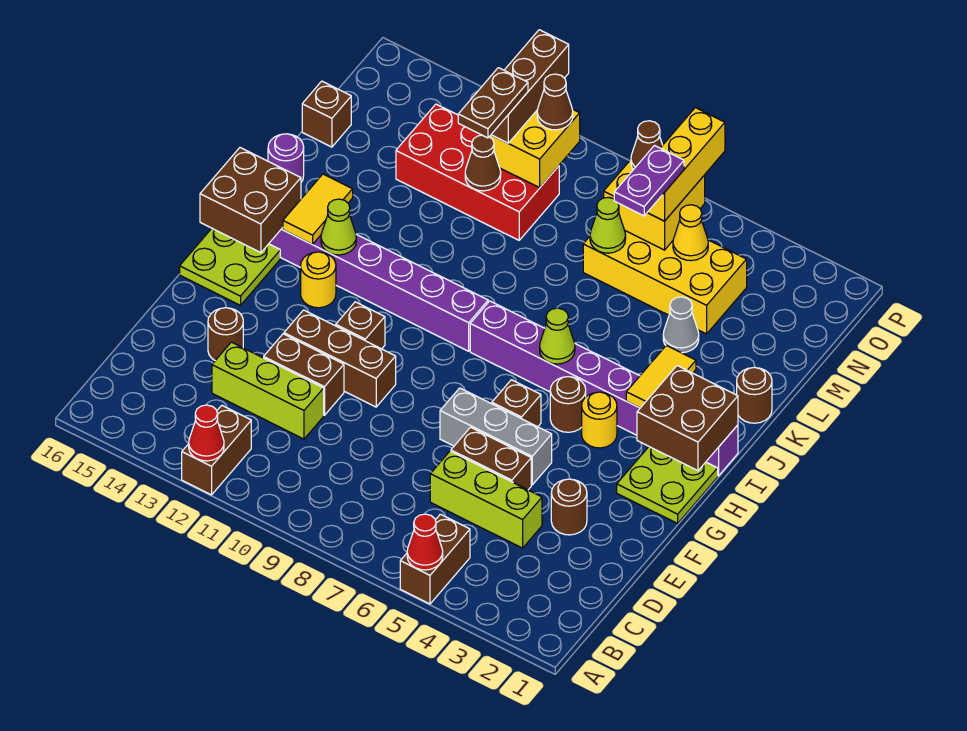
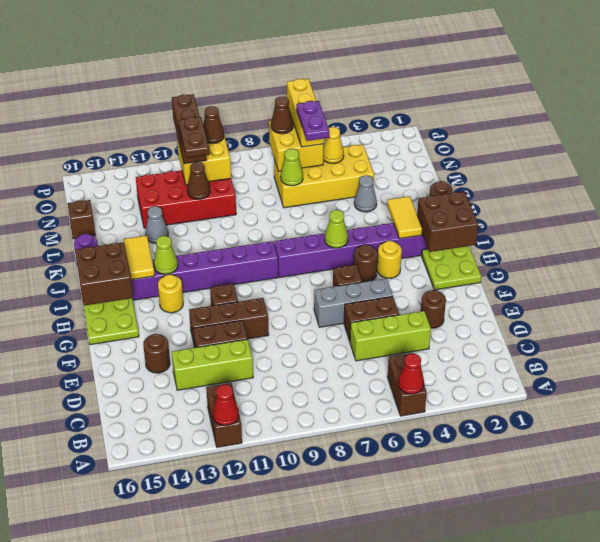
none -> grey cone L13 level 1

